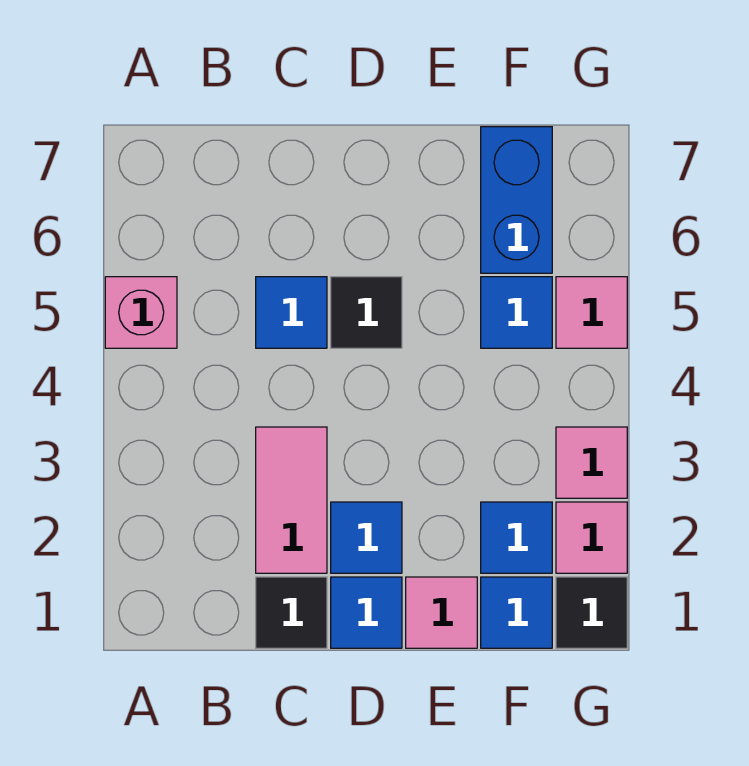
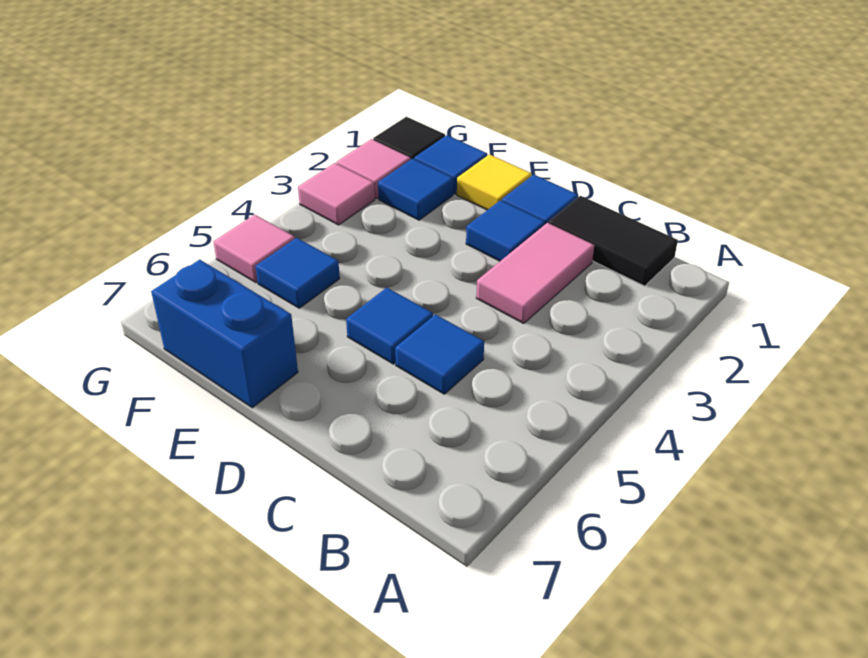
pink brick A5 level 1 -> none
black tile C1 level 1 -> black tile B1:C1 level 1
black tile D5 level 1 -> blue tile D5 level 1
pink tile E1 level 1 -> yellow tile E1 level 1
blue brick F6:F7 level 1 -> blue brick E7:F7 level 1

